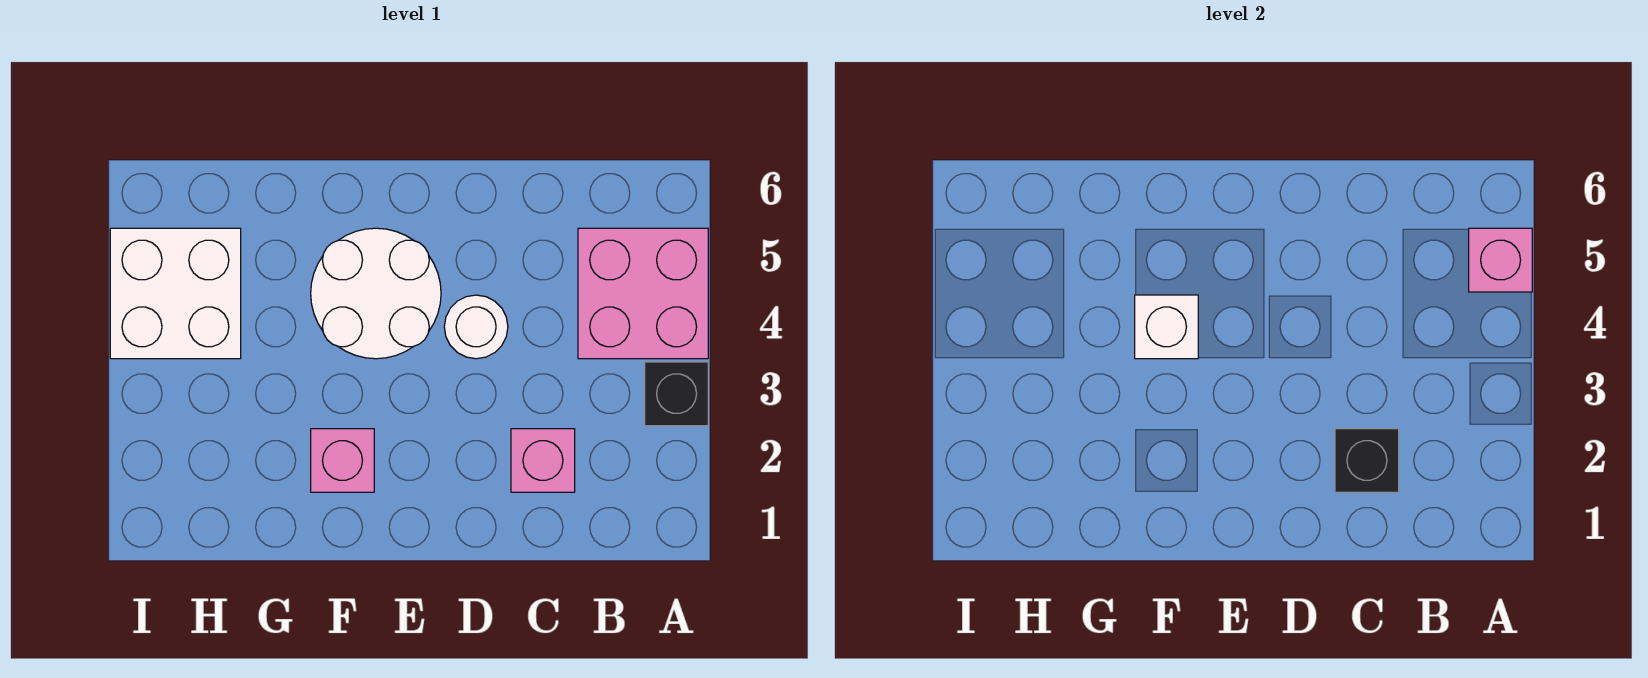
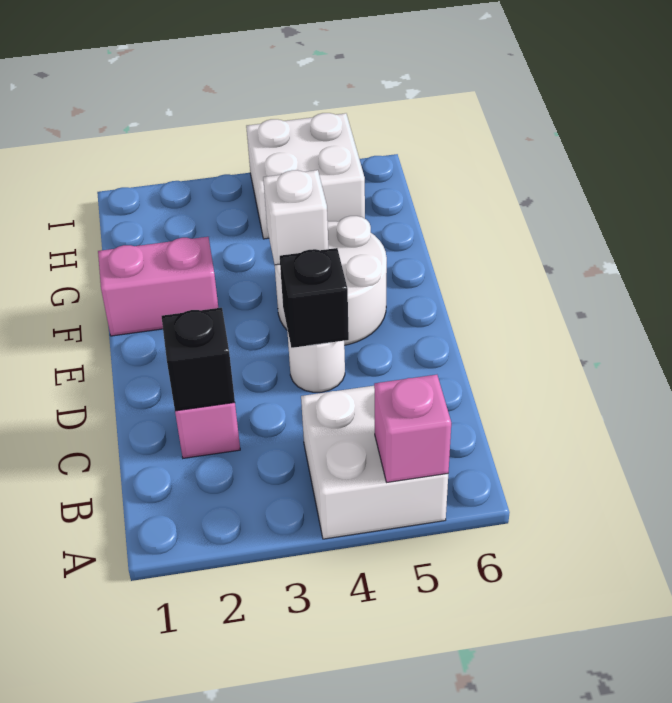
black brick A3 level 1 -> black brick D4 level 2
pink brick A4:B5 level 1 -> white brick A4:B5 level 1
pink brick F2 level 1 -> pink brick F1:F2 level 1

